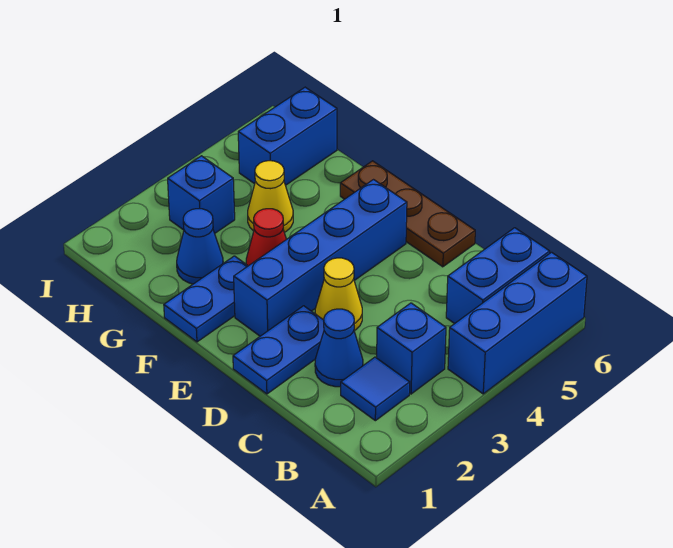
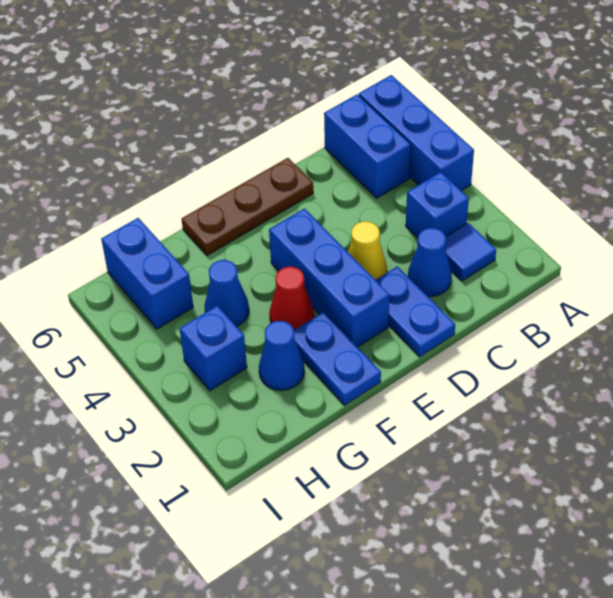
blue brick E2:E5 level 1 -> blue brick E2:E4 level 1
yellow cone G4 level 1 -> blue cone G4 level 1

